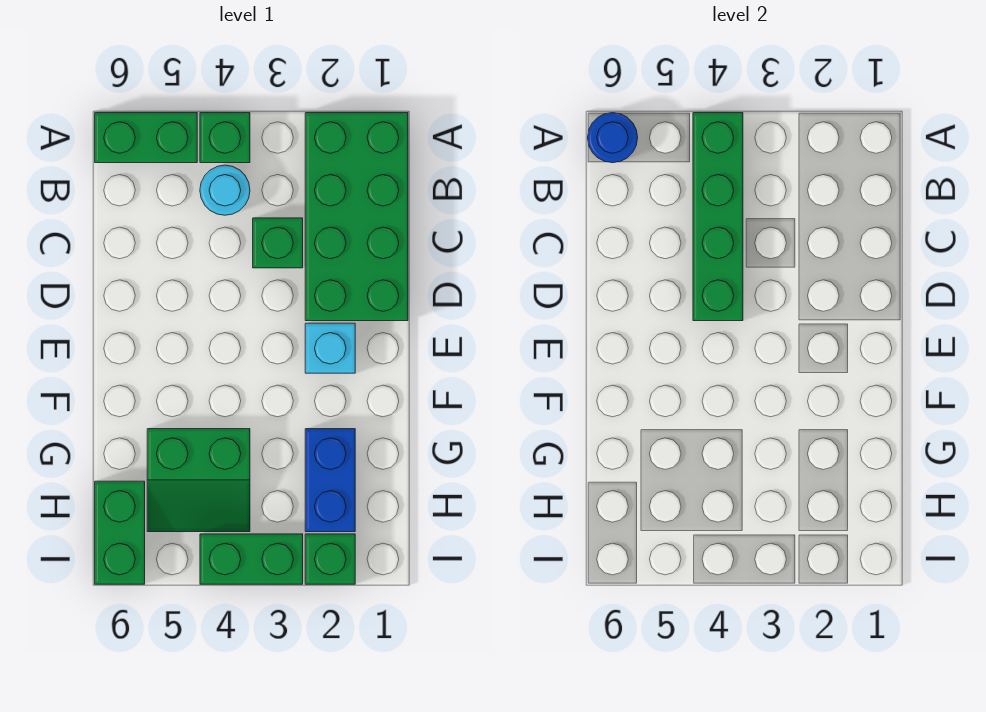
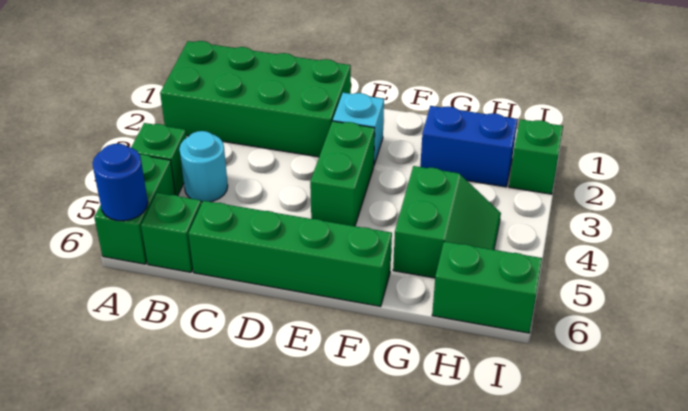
green brick A4:D4 level 2 -> green brick C6:F6 level 1
green brick C3 level 1 -> green brick B6 level 1
green brick I3:I4 level 1 -> green brick E3:E4 level 1

